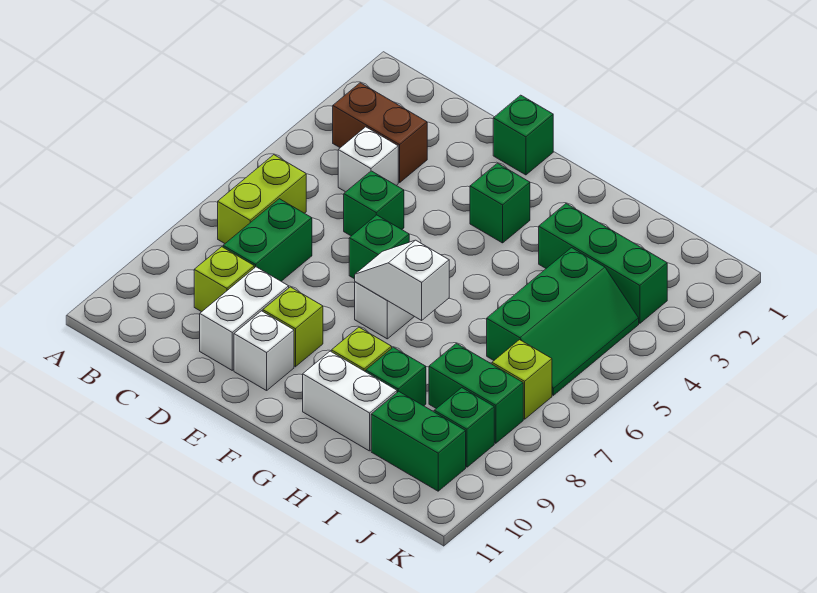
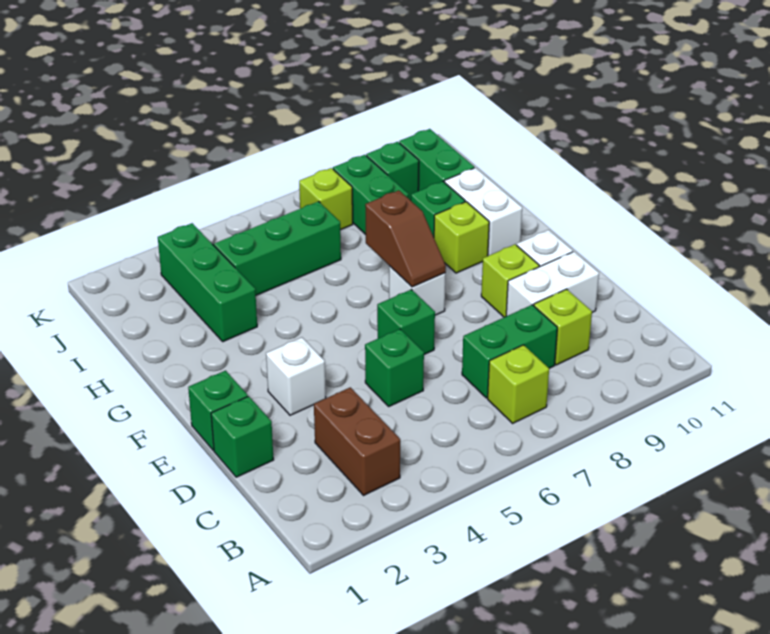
lime brick B6:B7 level 1 -> lime brick B7 level 1
white brick C4 level 1 -> white brick E3 level 1
green brick F3 level 1 -> green brick D1 level 1
white slope F7:G7 level 2 top G -> brown slope F7:G7 level 2 top G

